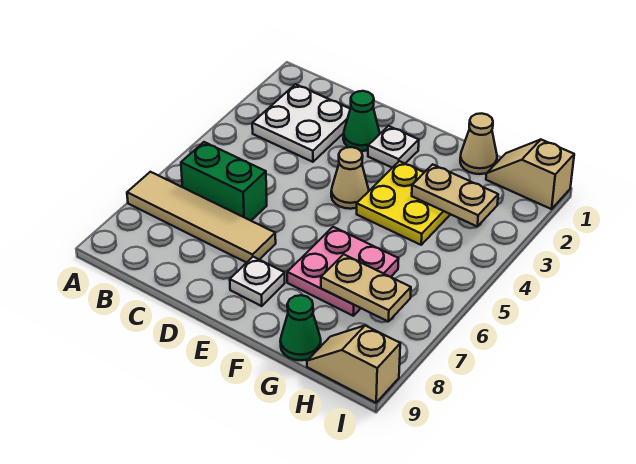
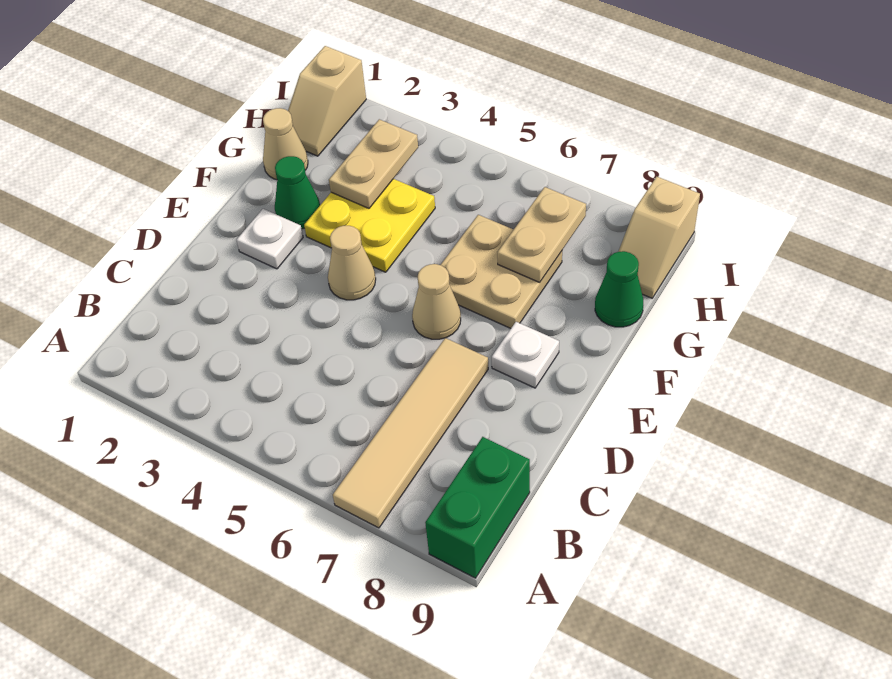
white plate B2:C3 level 1 -> none
green brick B6:C6 level 1 -> green brick A9:B9 level 1
green cone D2 level 1 -> green cone F2 level 1
none -> tan cone E6 level 1
pink plate F6:G7 level 1 -> tan plate F6:G7 level 1

